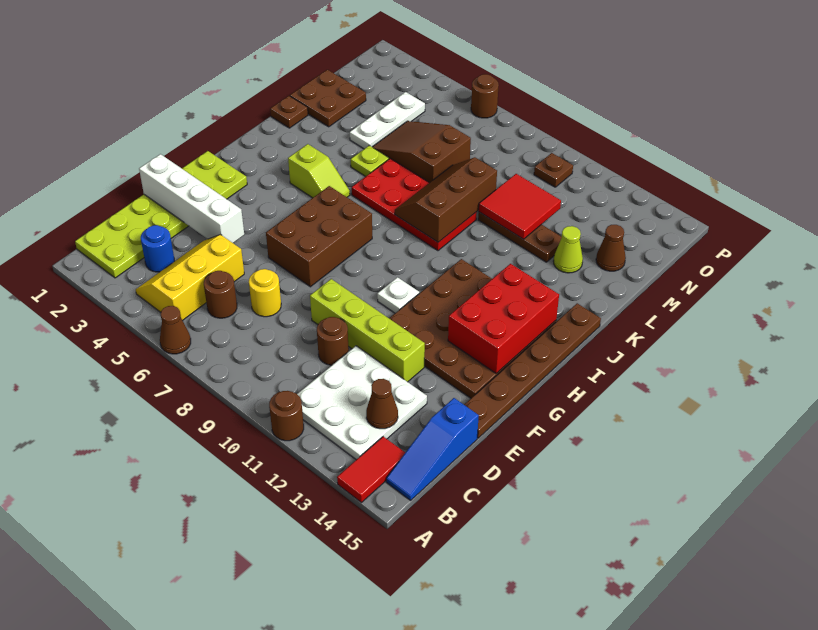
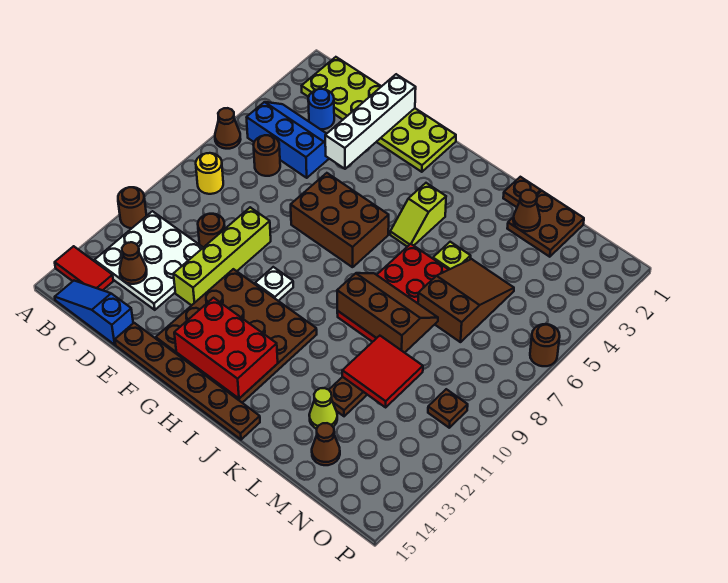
yellow slope B4:D5 level 1 top 5 -> blue slope B4:D5 level 1 top 5
yellow round brick D7 level 1 -> yellow round brick B8 level 1
none -> brown cone L2 level 2
white plate L4:N4 level 1 -> none

